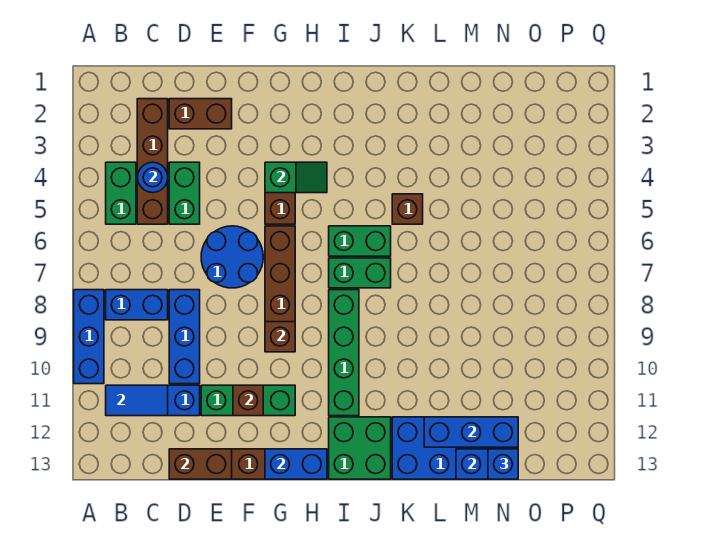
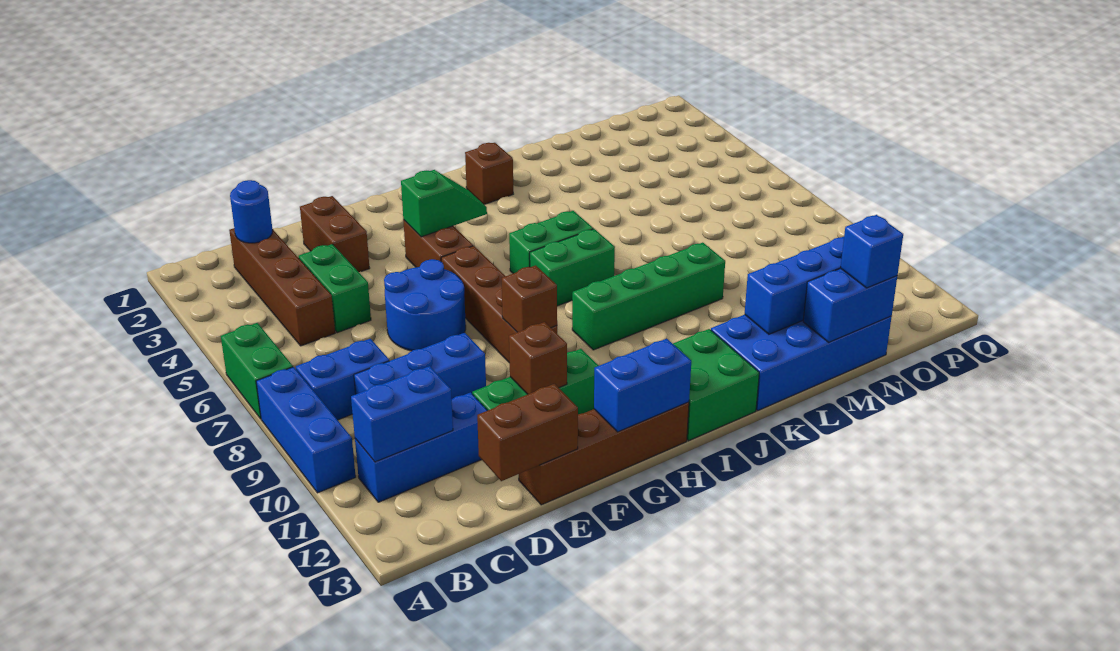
green brick B4:B5 level 1 -> green brick A6:A7 level 1
blue tile B11:C11 level 2 -> blue brick B11:C11 level 2
blue round brick C4 level 2 -> blue round brick C2 level 2
brown brick D2:E2 level 1 -> brown brick E2:E3 level 1
blue brick D8:D10 level 1 -> blue brick C9:E9 level 1
green brick I8:I11 level 1 -> green brick I9:L9 level 1
brown brick K5 level 1 -> brown brick J2 level 1

